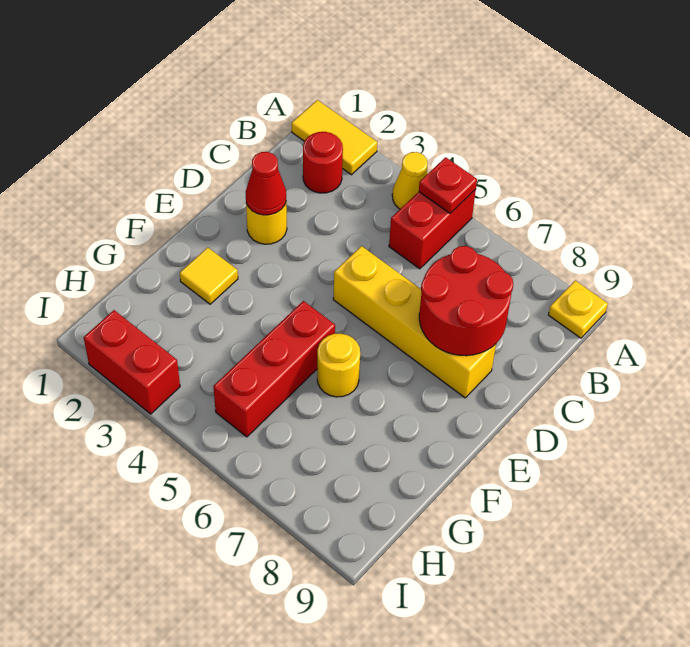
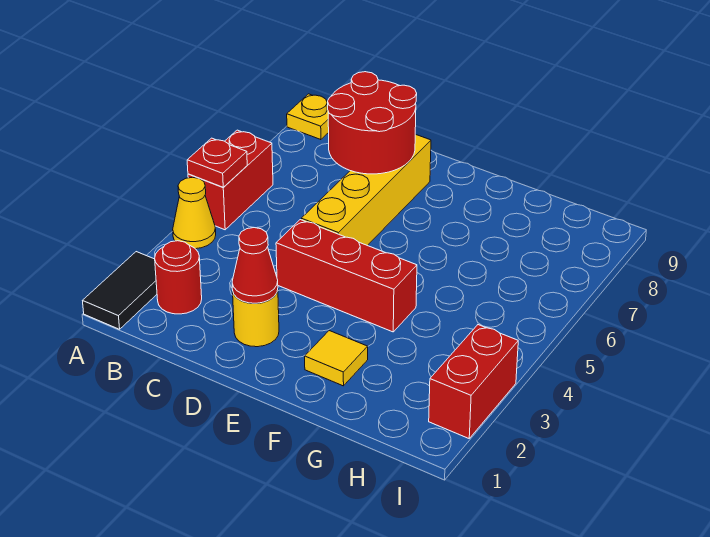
yellow tile A1:A2 level 1 -> black tile A1:A2 level 1
red brick A5:B5 level 1 -> red brick A5:A6 level 1
red brick F5:H5 level 1 -> red brick D4:F4 level 1
yellow round brick F6 level 1 -> none

